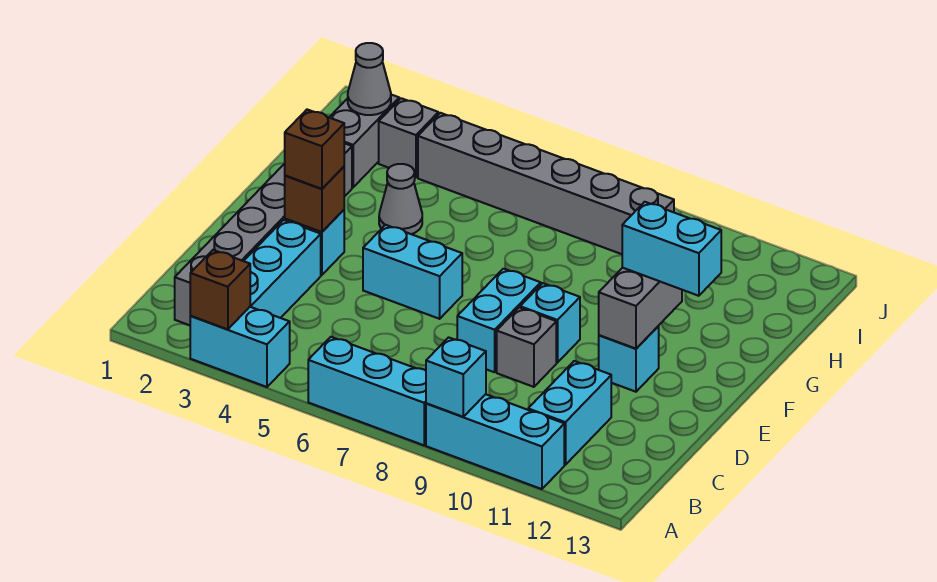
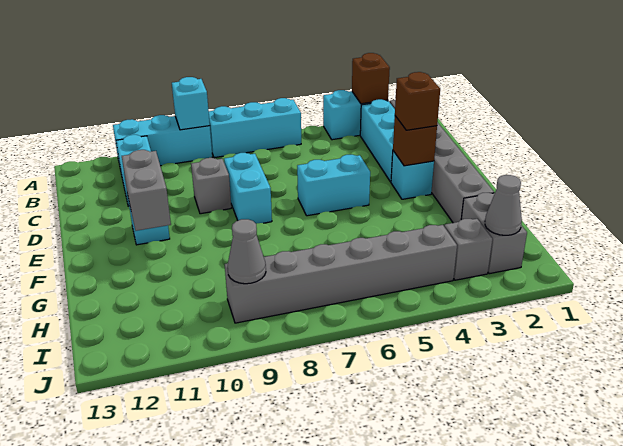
cyan brick E9 level 1 -> none
cyan brick F11:F12 level 3 -> none
grey cone G4 level 1 -> grey cone I9 level 2

